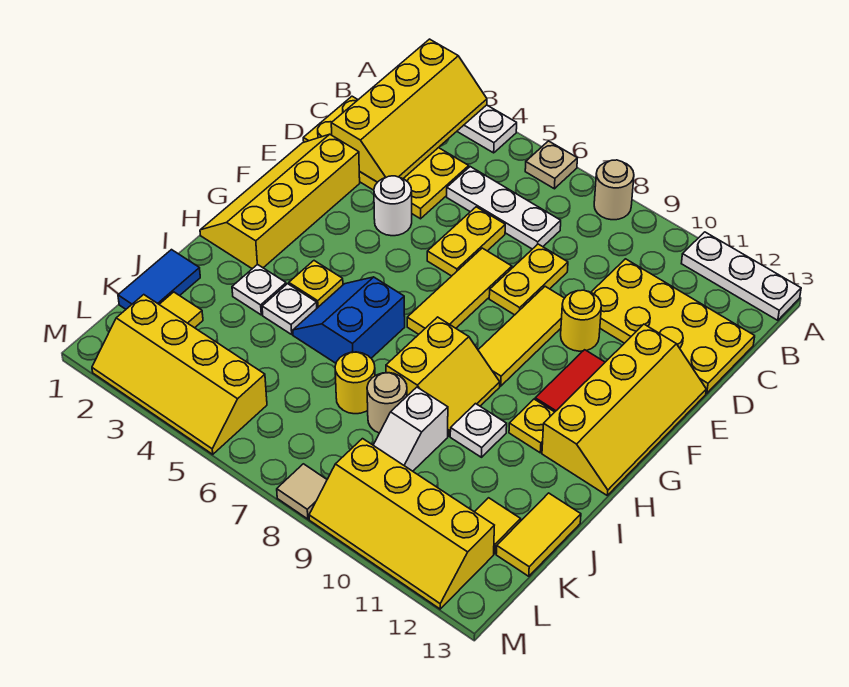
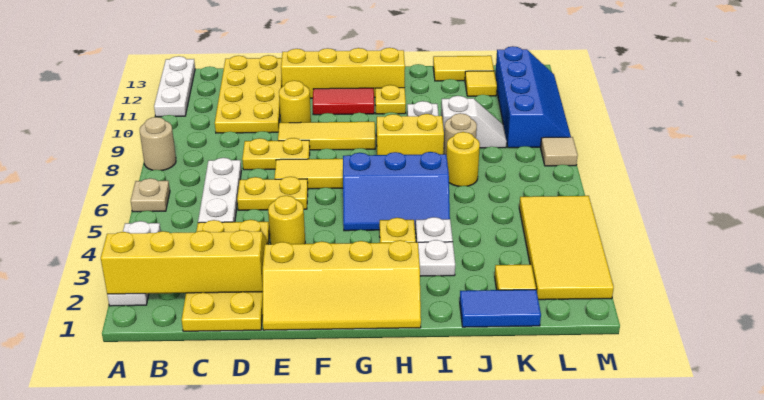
white round brick E4 level 1 -> yellow round brick E4 level 1
blue slope H5:I6 level 1 top 6 -> blue slope G5:I6 level 1 top 6
yellow slope L2:M5 level 1 top L -> yellow tile L2:M5 level 1
yellow slope L9:M12 level 1 top L -> blue slope L9:M12 level 1 top L

